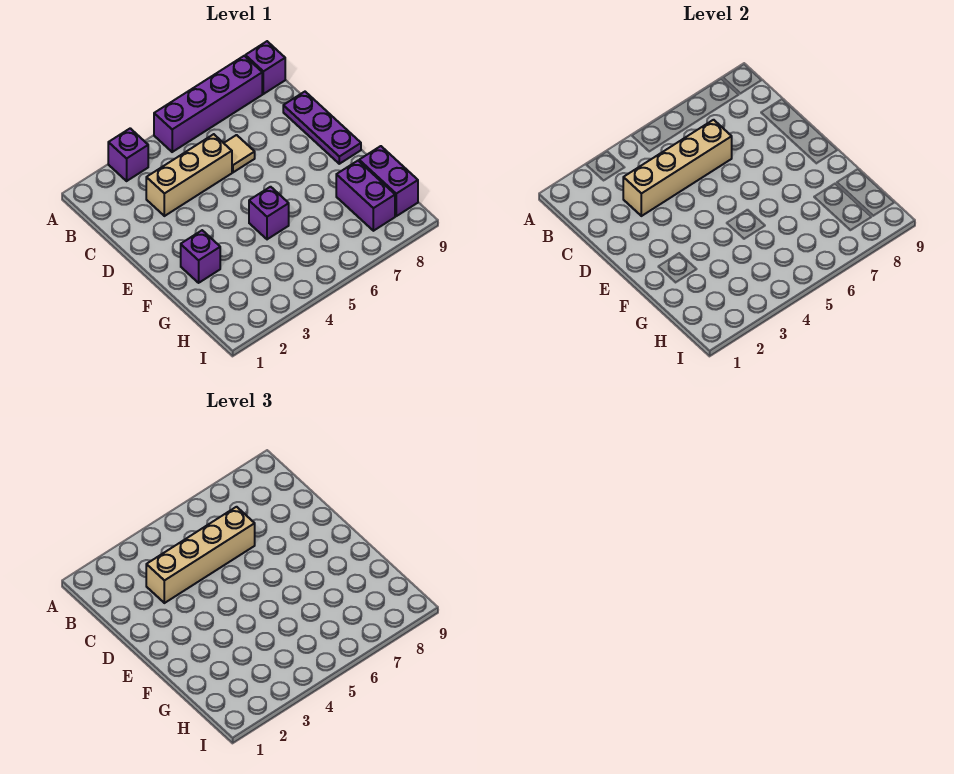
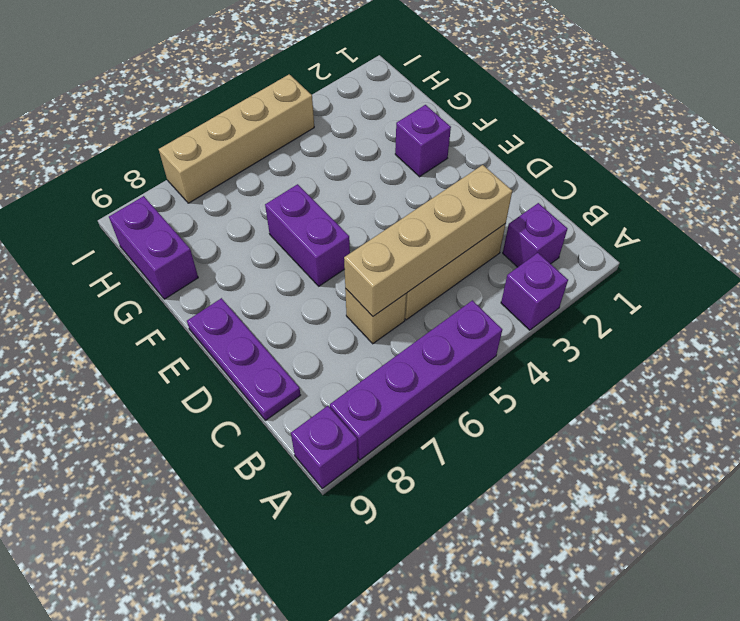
tan brick C3:C6 level 3 -> tan brick I4:I7 level 1
tan tile C6 level 1 -> tan brick C6 level 1
purple brick F5 level 1 -> purple brick B2 level 1
purple brick G8:H8 level 1 -> purple brick E6:F6 level 1

